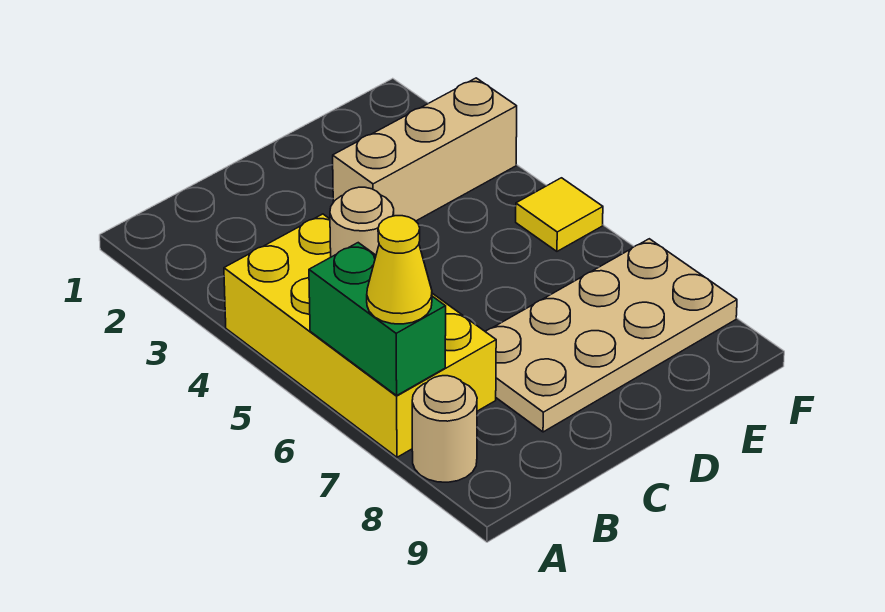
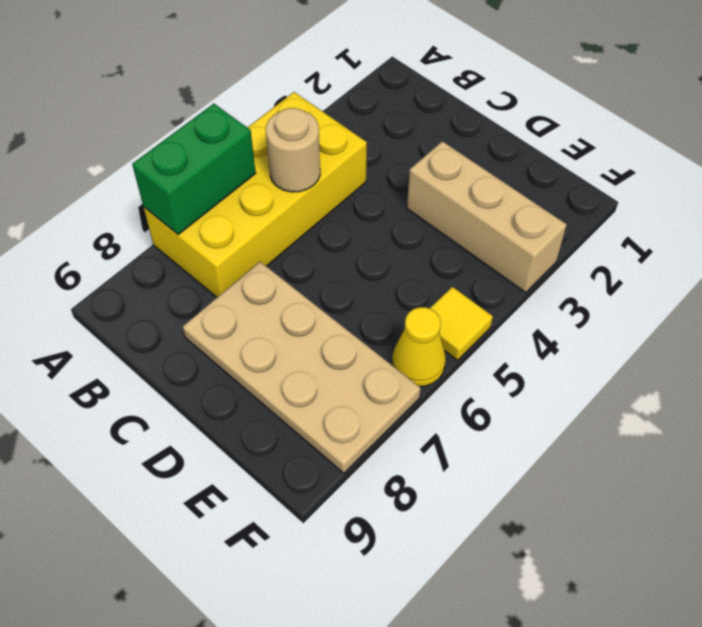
yellow cone A7 level 3 -> yellow cone F6 level 1
tan round brick A8 level 1 -> none

